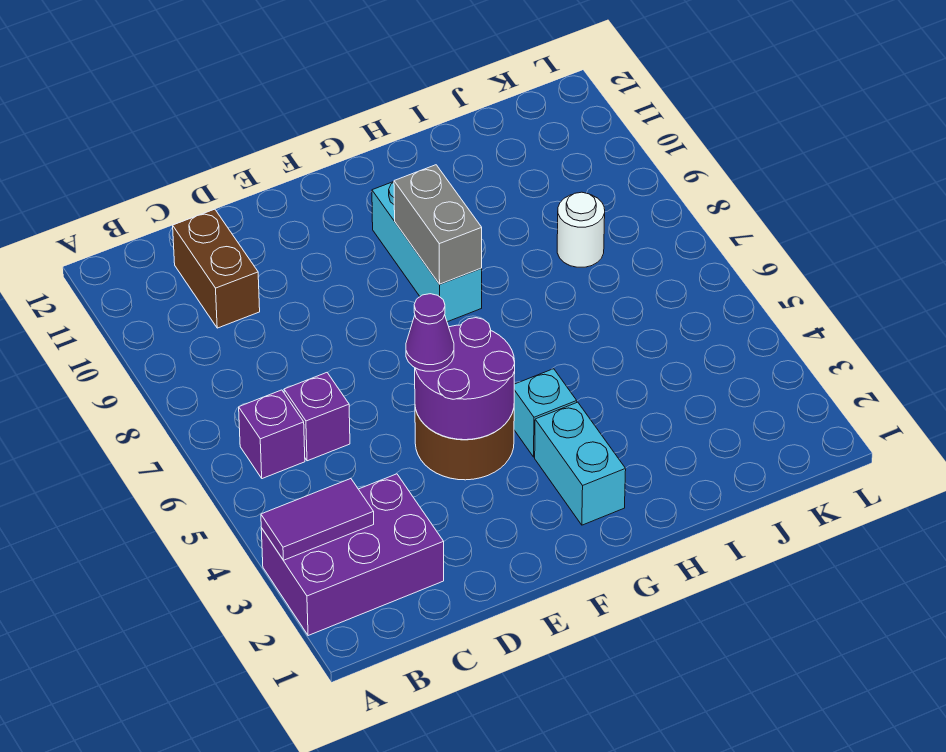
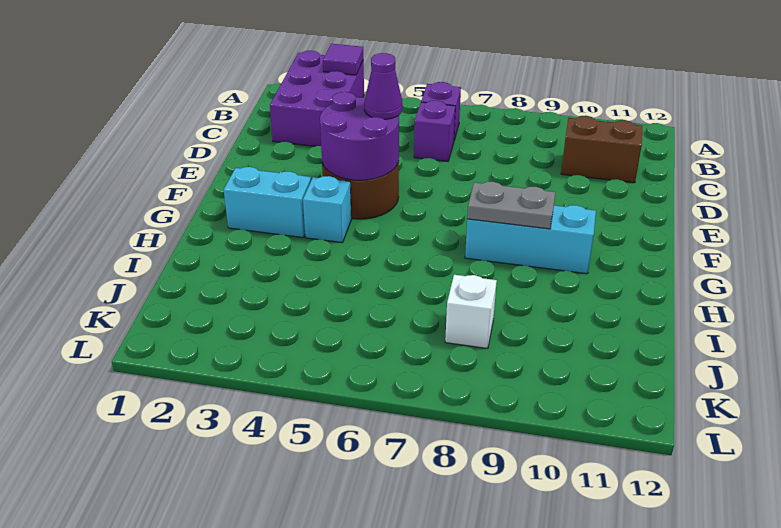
purple tile A3:B3 level 2 -> purple tile A3 level 2
grey brick G8:G9 level 2 -> grey plate G8:G9 level 2
white round brick J8 level 1 -> white brick J8 level 1

